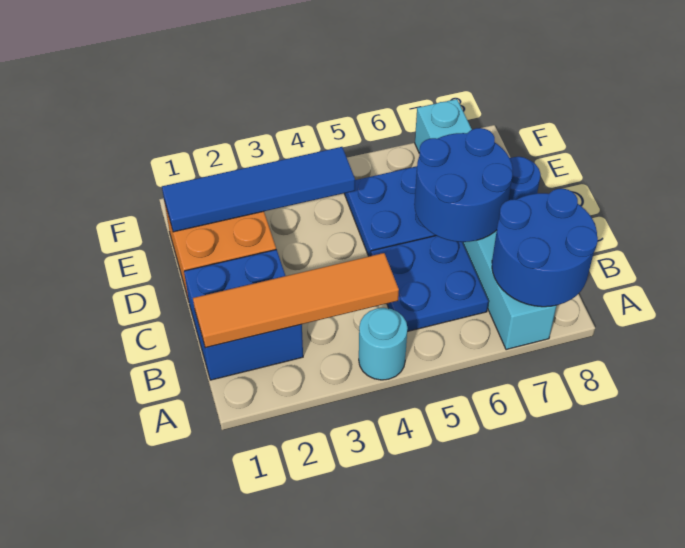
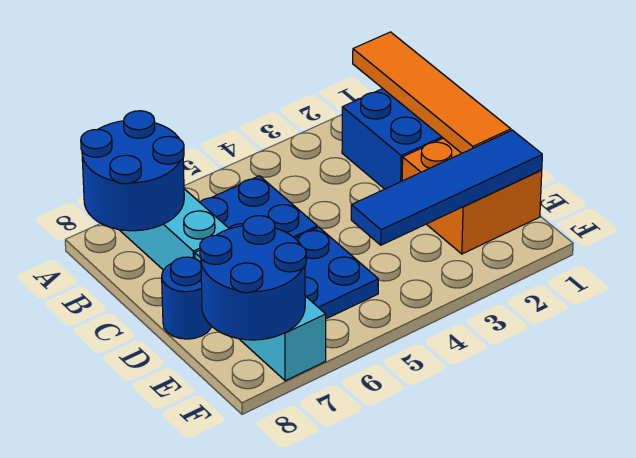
cyan round brick A4 level 1 -> none
orange tile B1:B4 level 2 -> orange tile A1:D1 level 2
blue round brick C6:D7 level 2 -> blue round brick E7:F8 level 2

